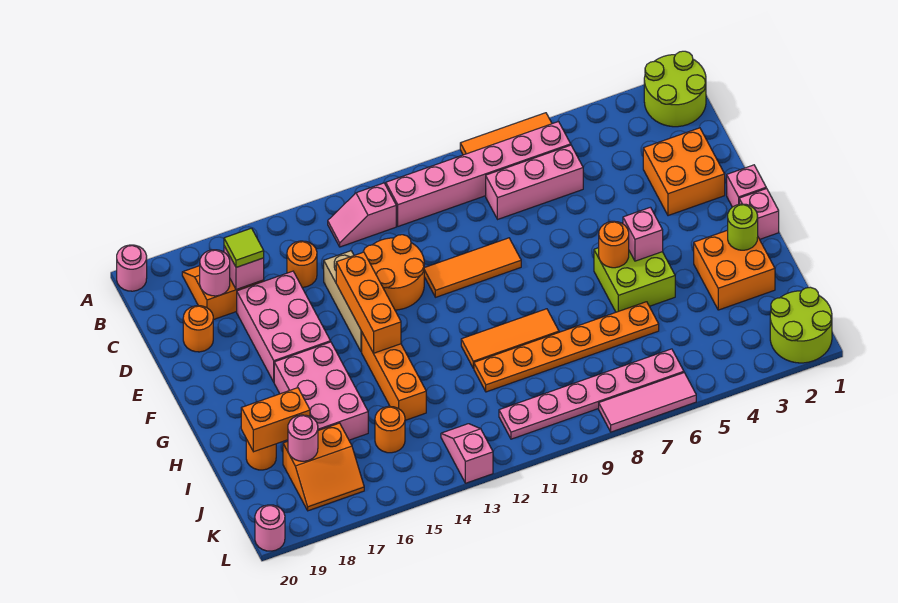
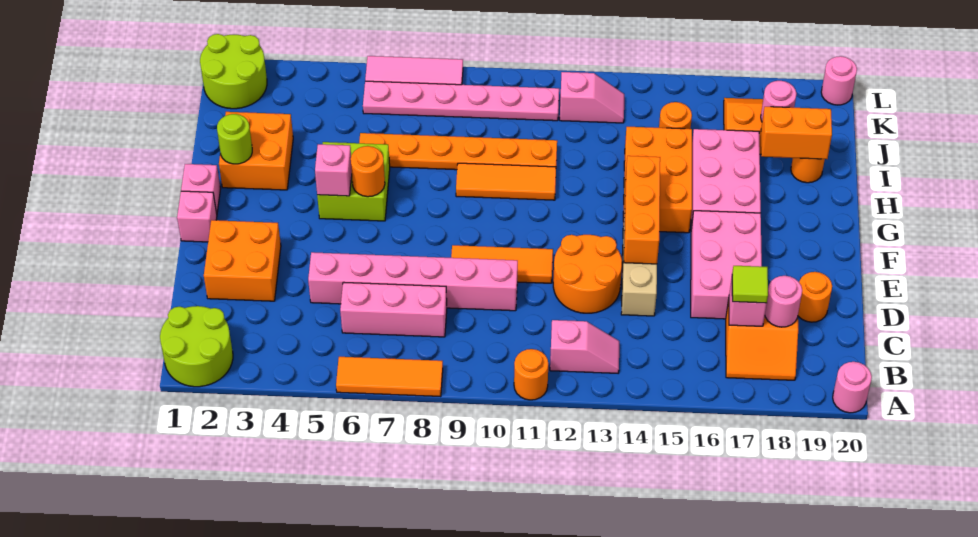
pink brick B6:B11 level 1 -> pink brick D5:D10 level 1
orange round brick C15 level 1 -> orange round brick A11 level 1
orange brick G14:I14 level 1 -> orange brick G14:I15 level 1
pink slope K13:L13 level 1 top L -> pink slope K12:K13 level 1 top 12

